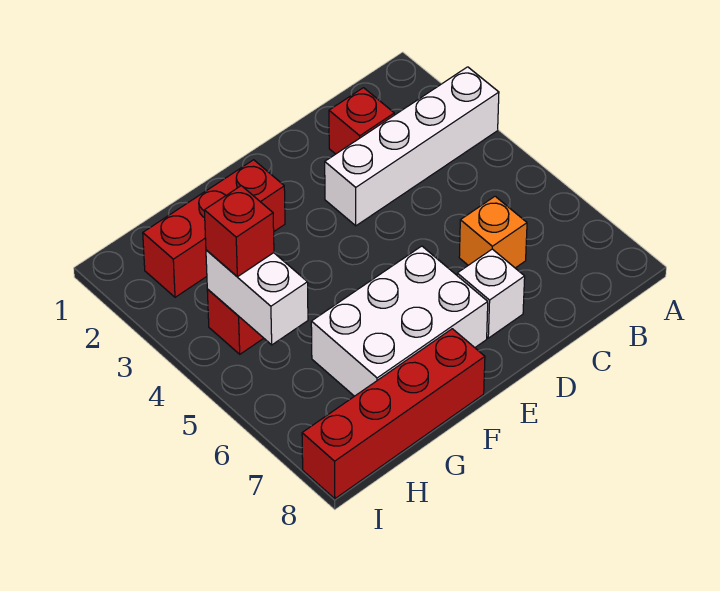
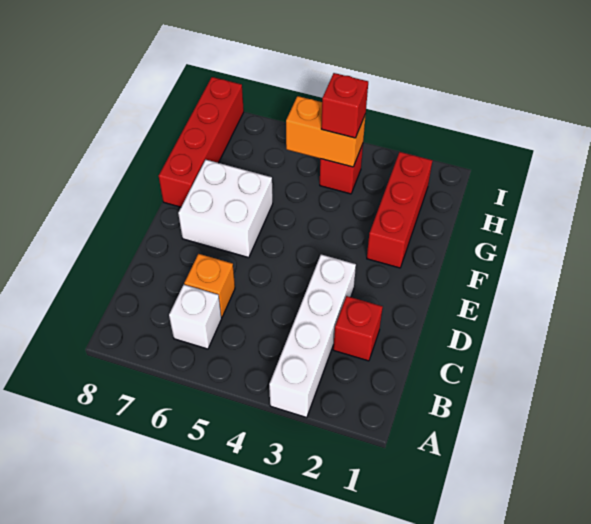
white brick D7 level 1 -> white brick B6 level 1
white brick E6:G7 level 1 -> white brick E6:F7 level 1
white brick H4:H5 level 2 -> orange brick H4:H5 level 2

